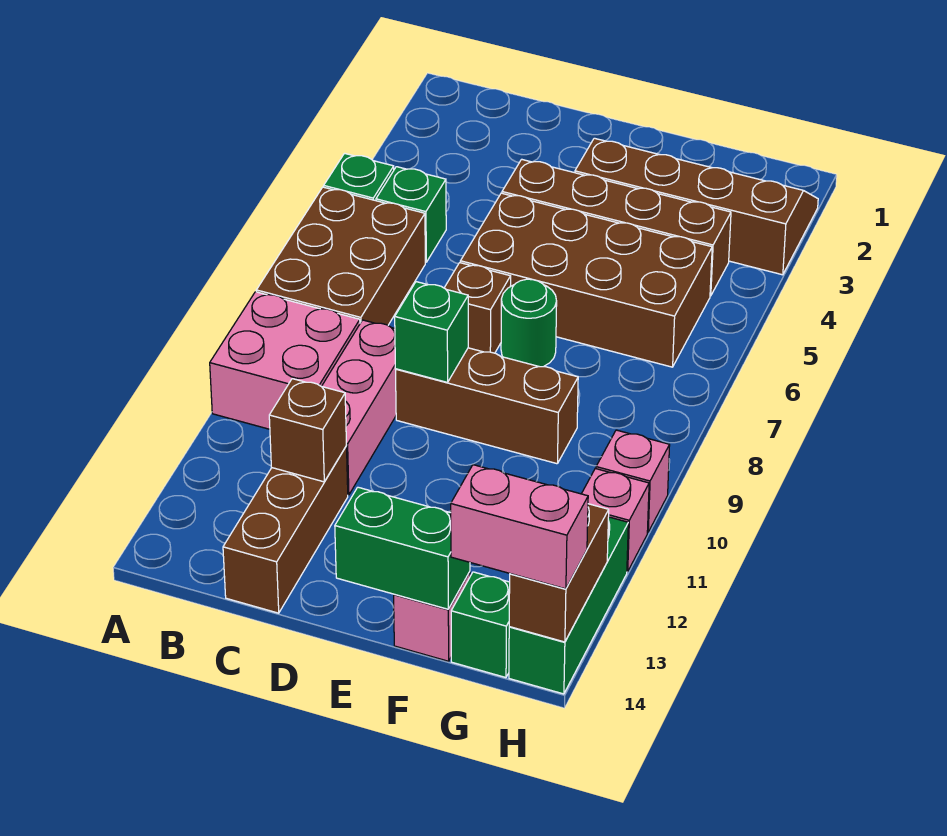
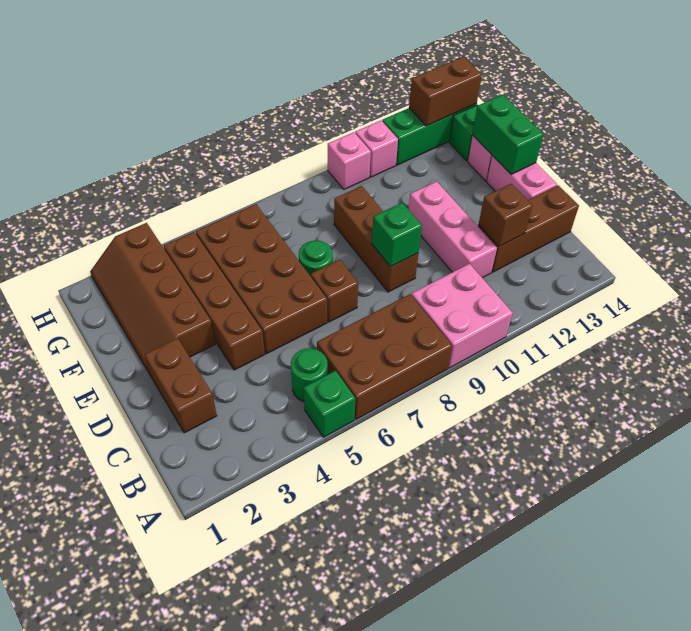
green brick B5 level 1 -> green round brick B5 level 1
none -> brown brick C2:D2 level 1
pink brick C9:C11 level 1 -> pink brick C11:E11 level 1
pink brick G14:H14 level 3 -> pink brick D14:E14 level 1

